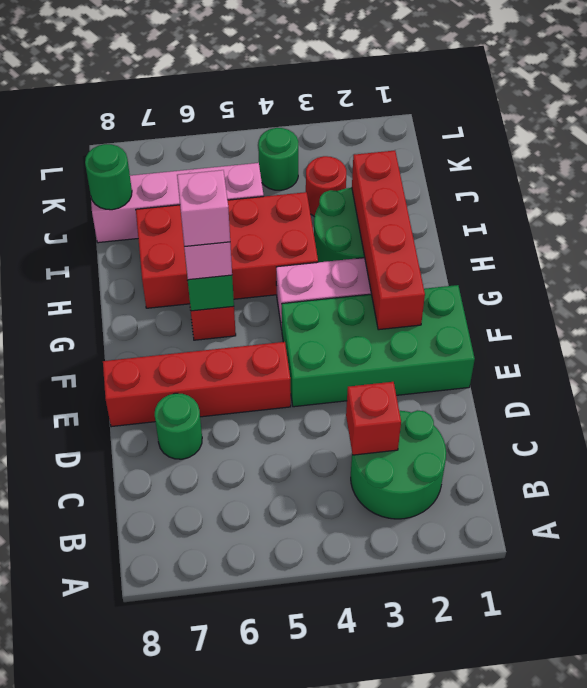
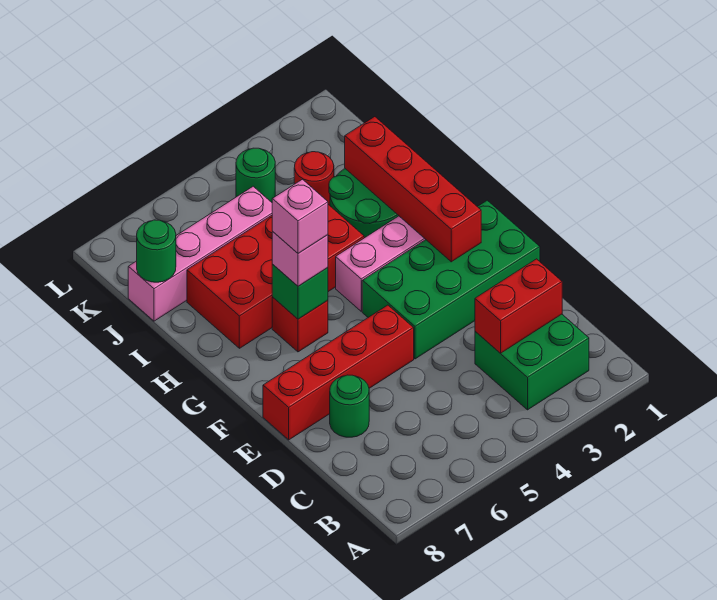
green round brick B2:C3 level 1 -> green brick B2:C3 level 1
red brick C3 level 2 -> red brick C2:C3 level 2

